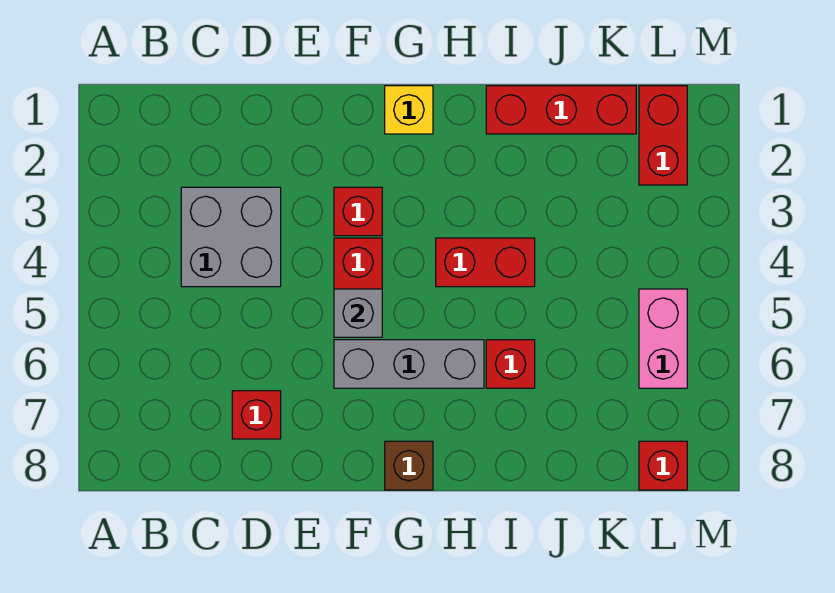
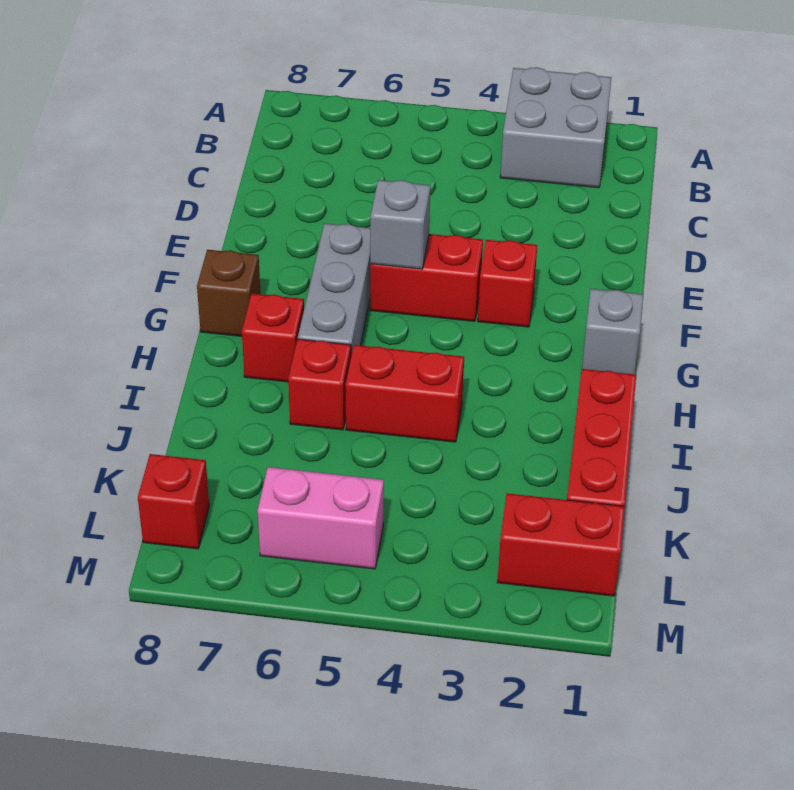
grey brick C3:D4 level 1 -> grey brick A2:B3 level 1
red brick D7 level 1 -> red brick H7 level 1
yellow brick G1 level 1 -> grey brick G1 level 1
red brick H4:I4 level 1 -> red brick I4:I5 level 1

